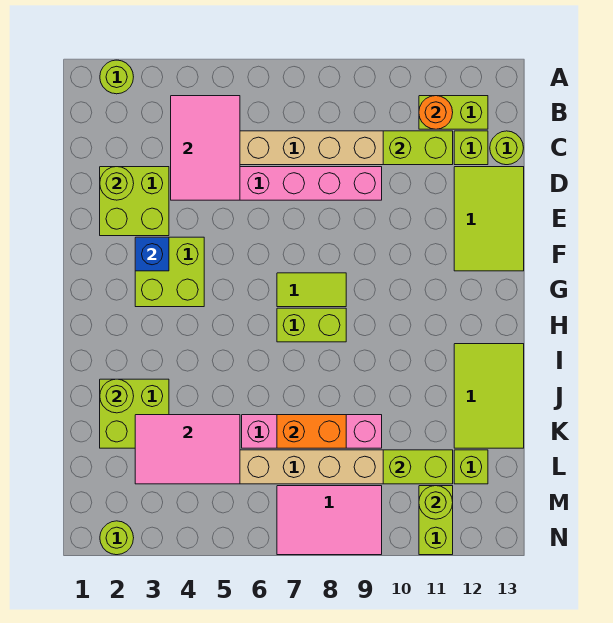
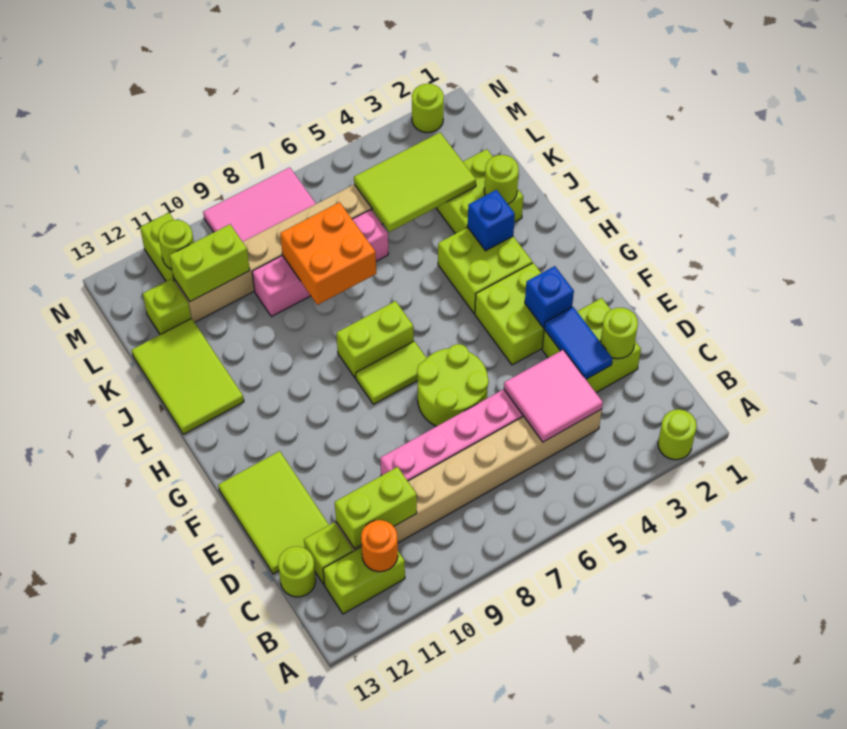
pink tile B4:D5 level 2 -> pink tile C4:D5 level 2
none -> blue tile D3:E3 level 2
none -> lime round brick E6:F7 level 1
none -> lime brick H3:I4 level 1
none -> blue brick I3 level 2
pink tile K3:L5 level 2 -> lime tile K3:L5 level 2
orange brick K7:K8 level 2 -> orange brick J7:K8 level 2

